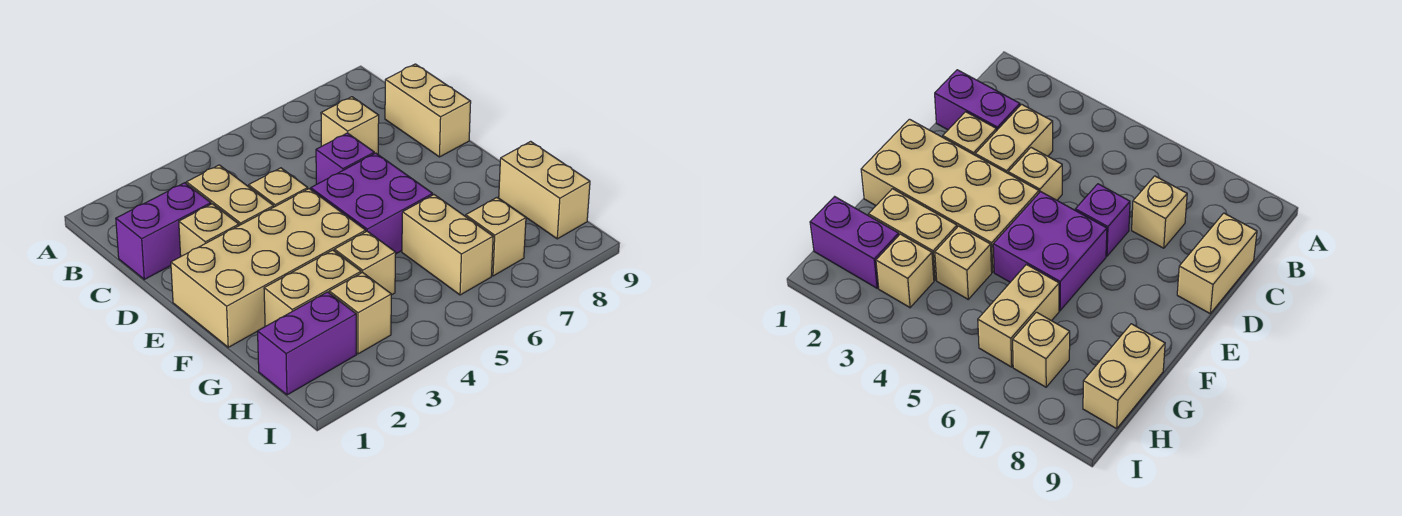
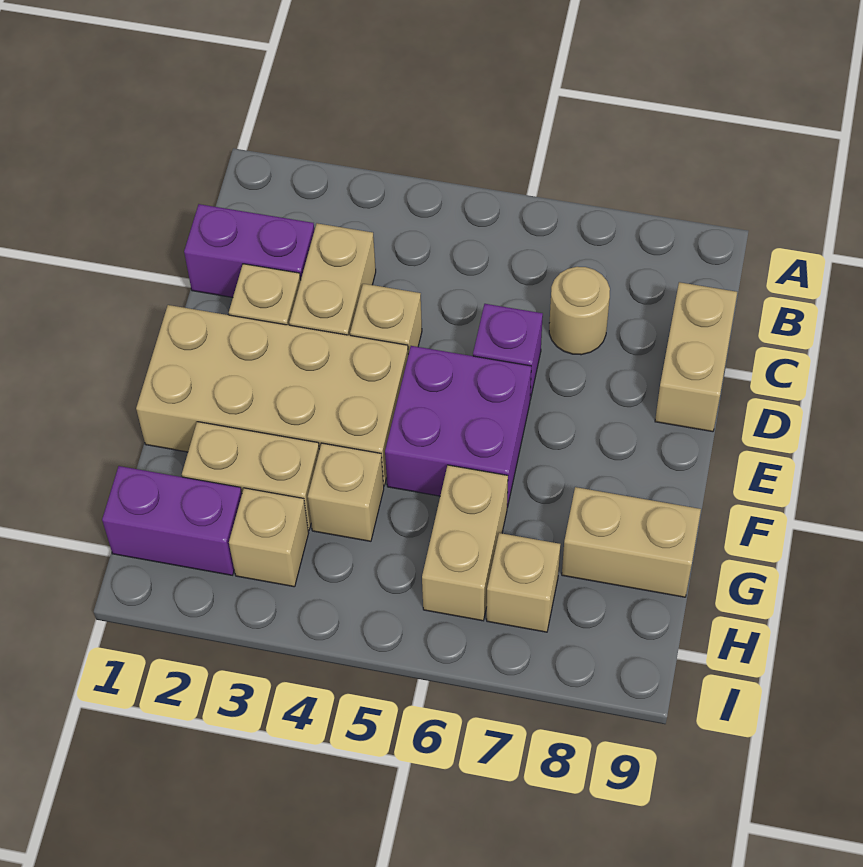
tan brick C7 level 1 -> tan round brick C7 level 1
tan brick G9:H9 level 1 -> tan brick G8:G9 level 1

